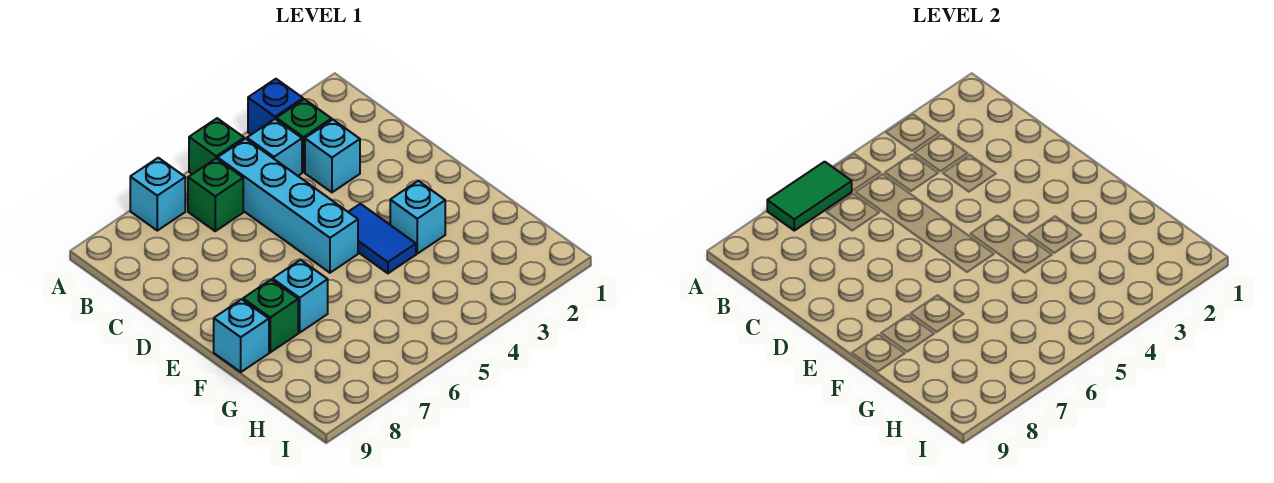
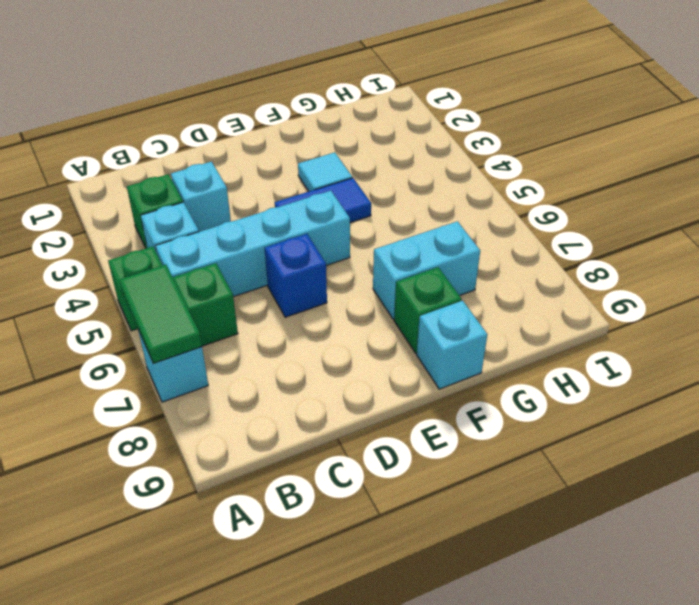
blue brick A3 level 1 -> blue brick D6 level 1
cyan brick F3 level 1 -> cyan tile F3 level 1
cyan brick F7 level 1 -> cyan brick F7:G7 level 1

